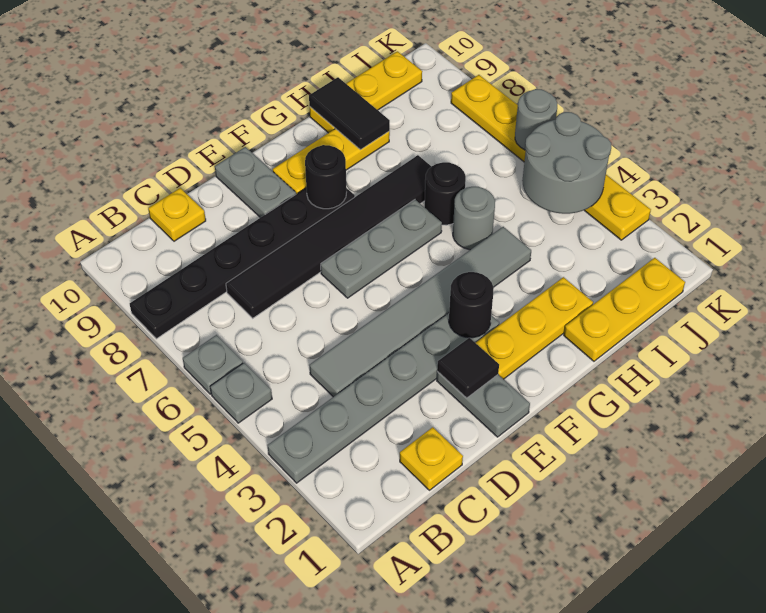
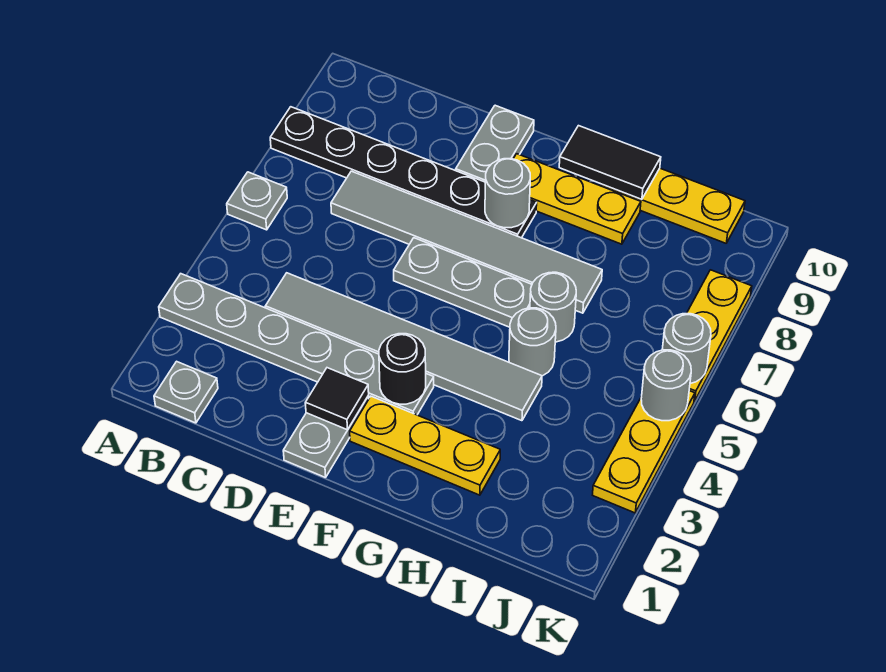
grey plate A5 level 1 -> grey plate B1 level 1
yellow plate C1 level 1 -> none
black tile C7:H7 level 1 -> grey tile C7:H7 level 1
yellow plate C10 level 1 -> none
black round brick F8 level 2 -> grey round brick F8 level 2
yellow plate H1:J1 level 1 -> none
black round brick H6 level 1 -> grey round brick H6 level 1
black tile H9:H10 level 2 -> black tile G10:H10 level 2
grey round brick J4:K5 level 2 -> grey round brick K5 level 2

